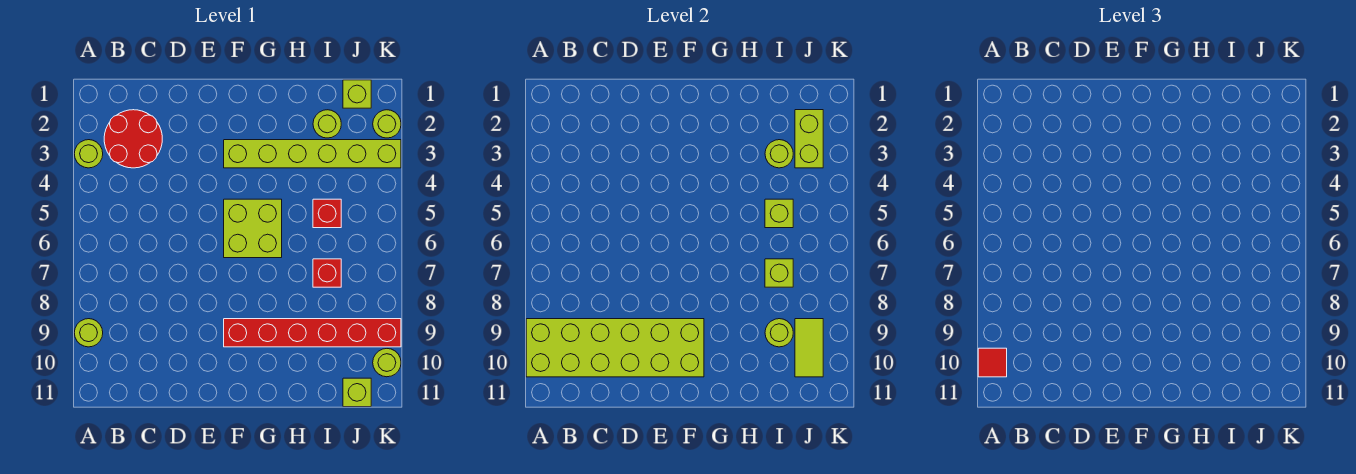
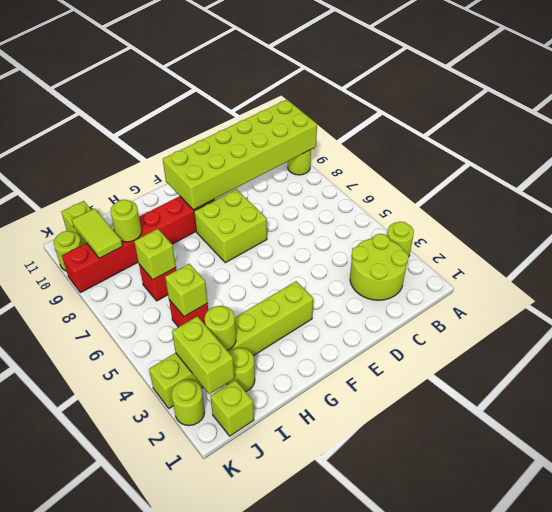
red tile A10 level 3 -> none
red round brick B2:C3 level 1 -> lime round brick B2:C3 level 1
lime brick F5:G6 level 1 -> lime brick E7:F8 level 1

